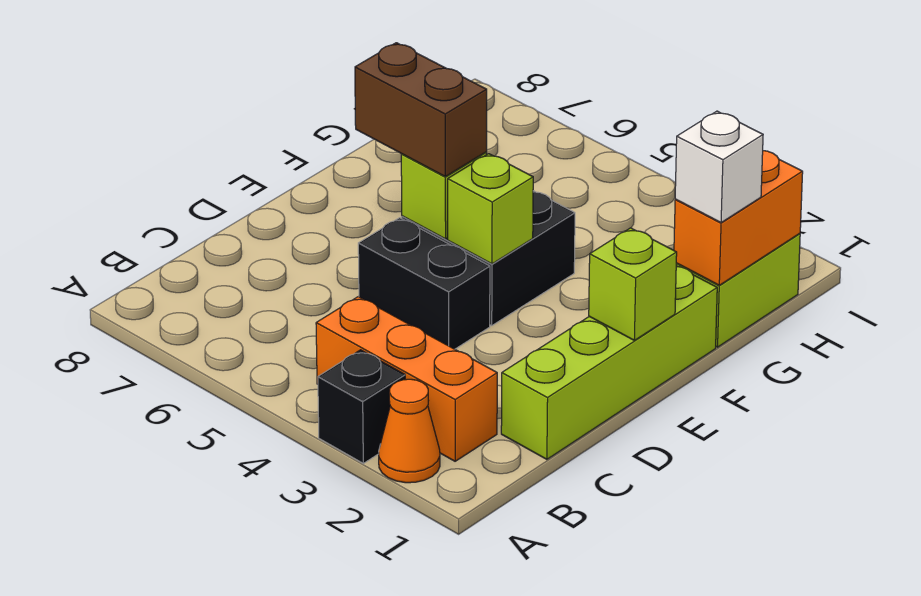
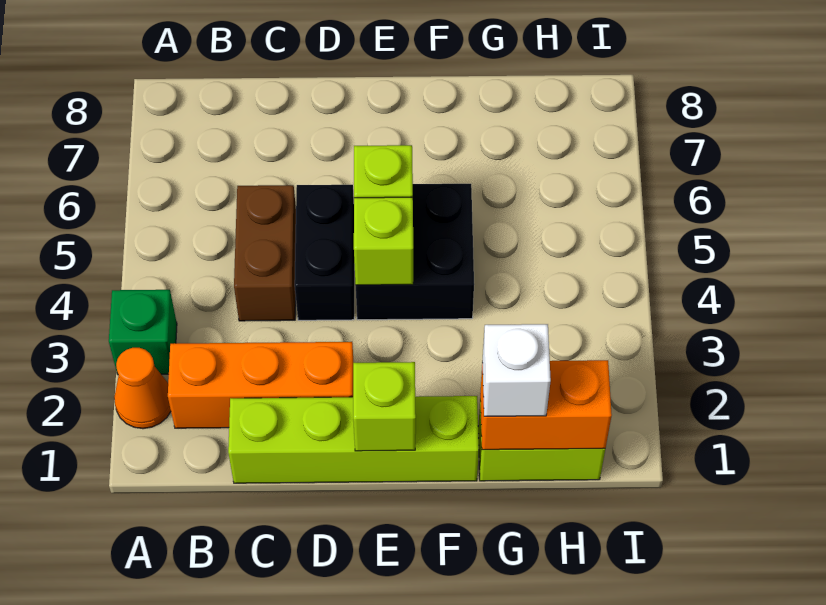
black brick A3 level 1 -> green brick A3 level 1
orange brick B2:B4 level 1 -> orange brick B2:D2 level 1
brown brick E5:E6 level 3 -> brown brick C4:C5 level 1

